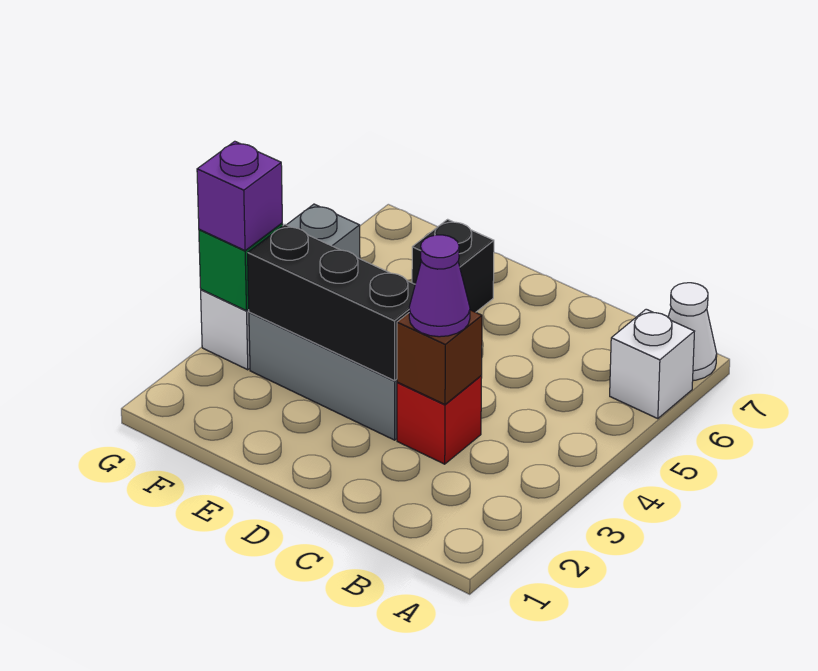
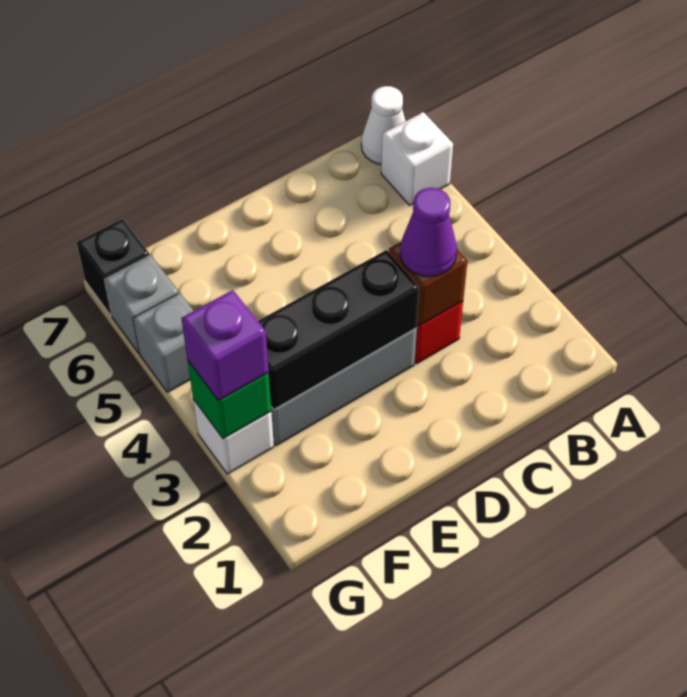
black brick E6 level 1 -> black brick G7 level 1
none -> grey brick G6 level 1

